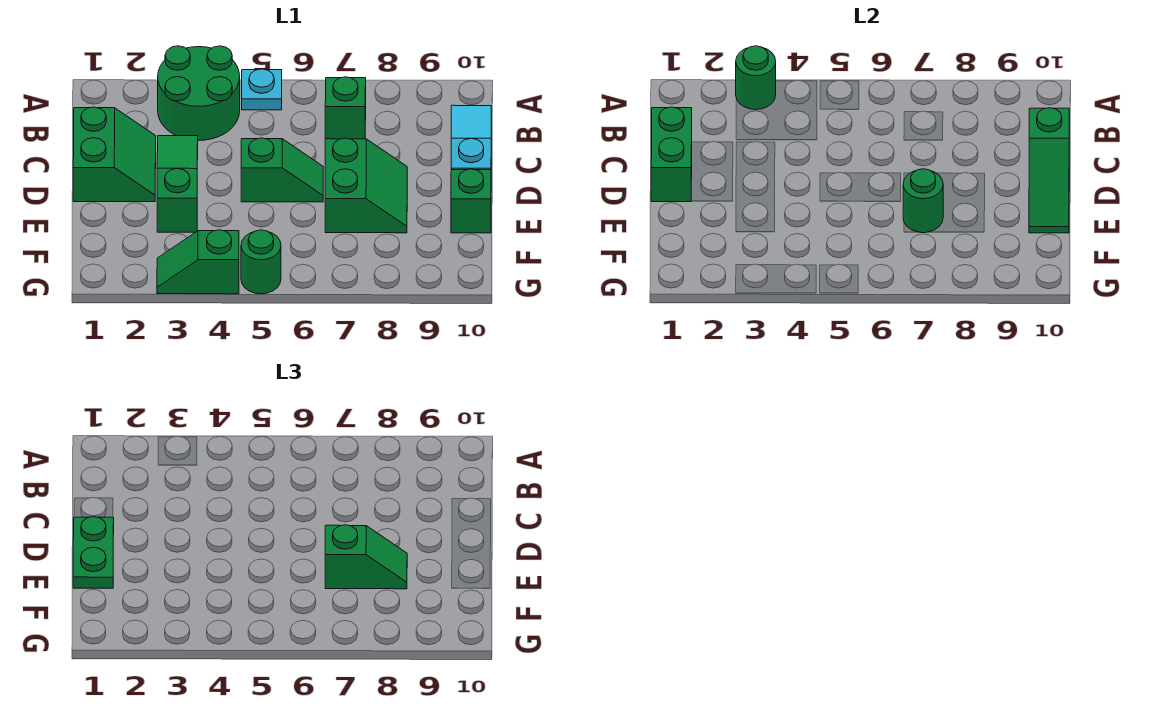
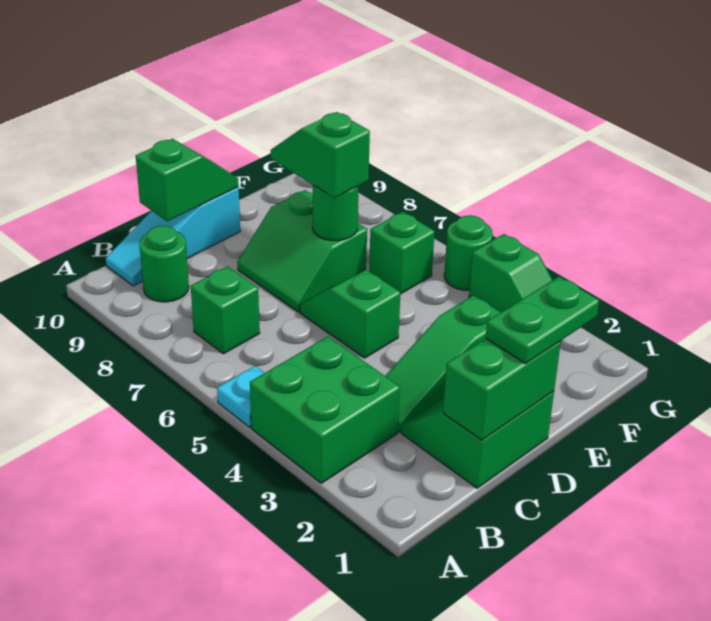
green round brick A3:B4 level 1 -> green brick A3:B4 level 1
green round brick A3 level 2 -> green round brick B9 level 1
green slope C10:E10 level 2 top C -> green slope C10:D10 level 2 top C
green slope D7:E8 level 1 top 7 -> green slope D7:E8 level 1 top E
green brick E10 level 1 -> green brick F6 level 1

